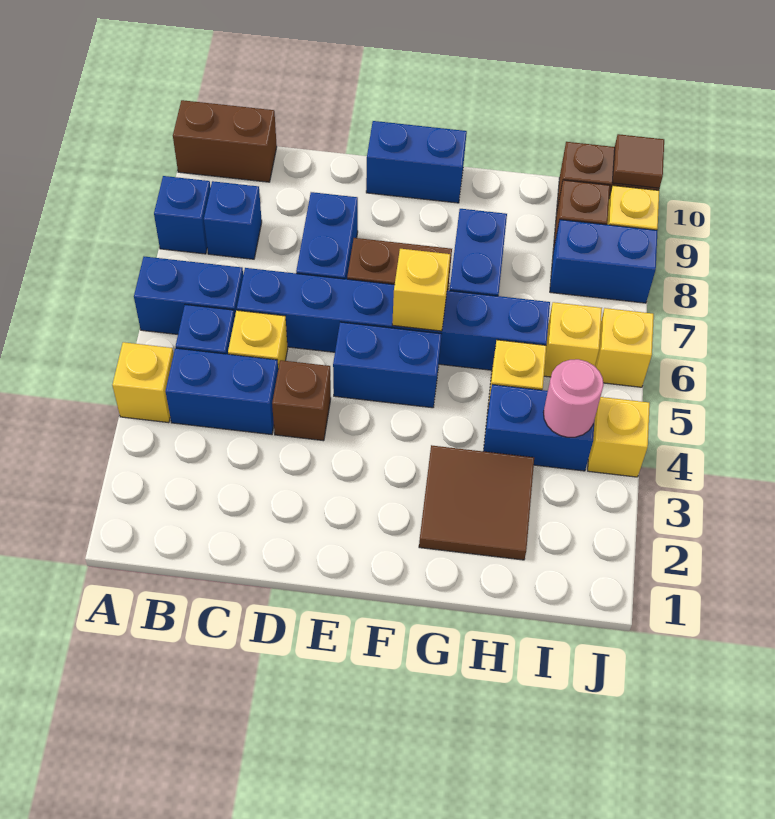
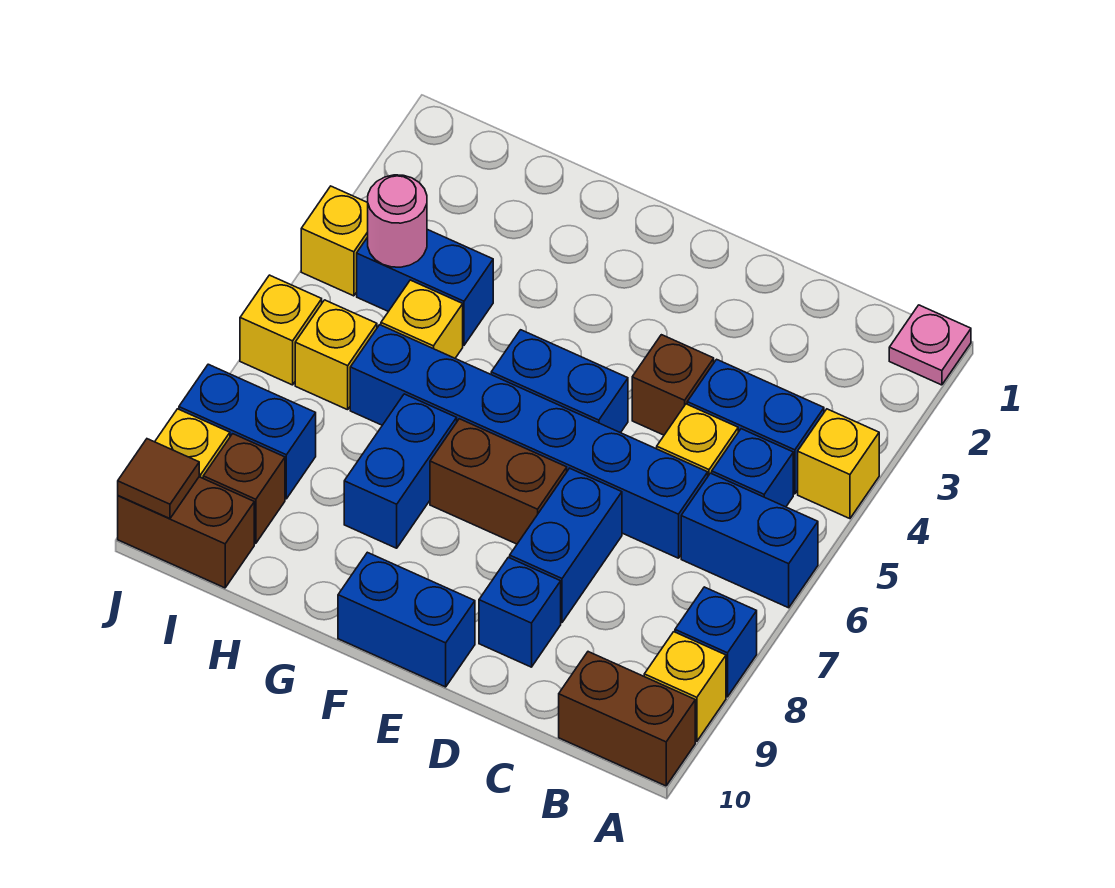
none -> pink plate A1 level 1
blue brick B8 level 1 -> blue brick D9 level 1
yellow brick F6 level 2 -> yellow brick A9 level 1
brown tile G2:H3 level 1 -> none

